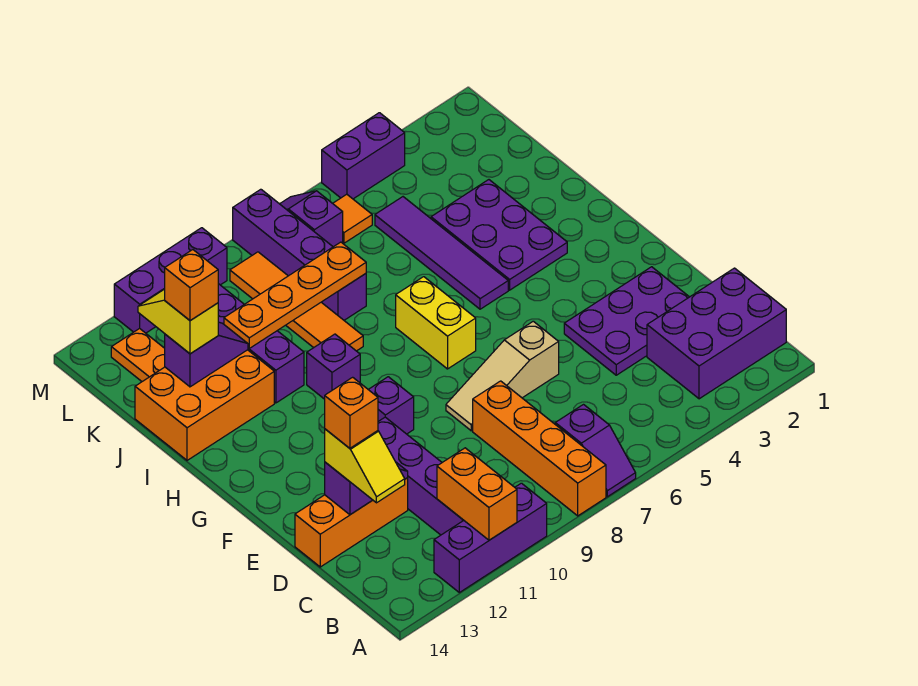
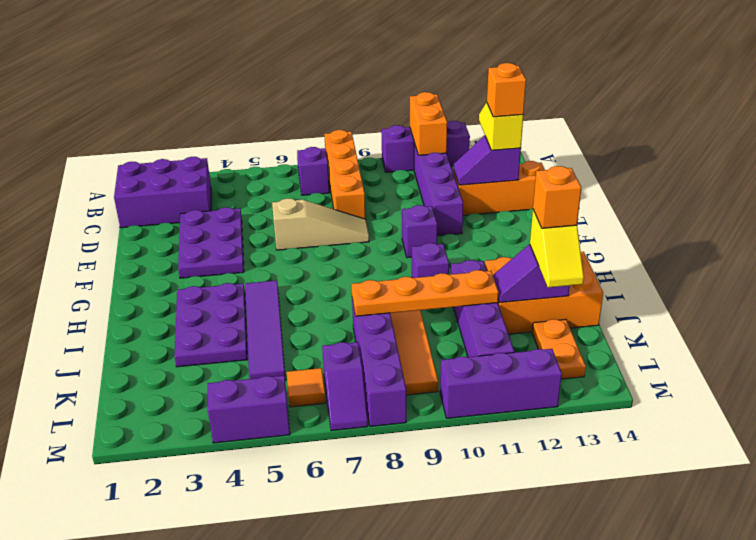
purple plate D2:E4 level 1 -> purple plate D3:F4 level 1
yellow brick G7:H7 level 1 -> none

